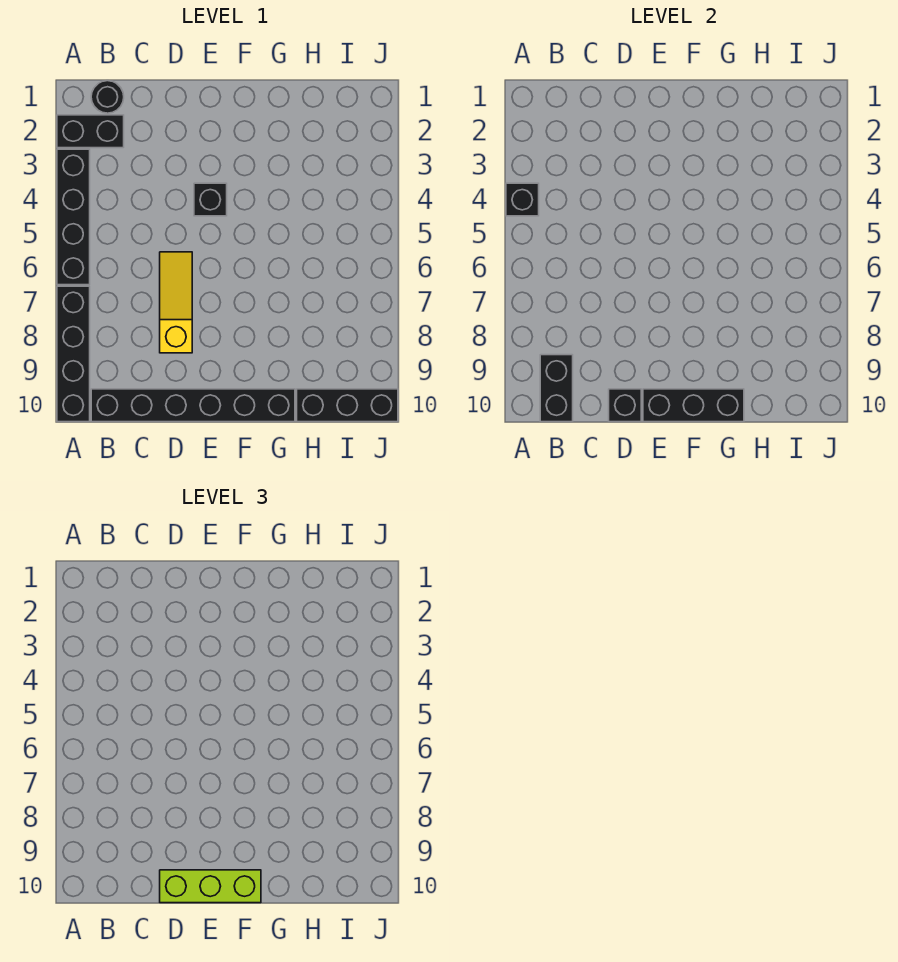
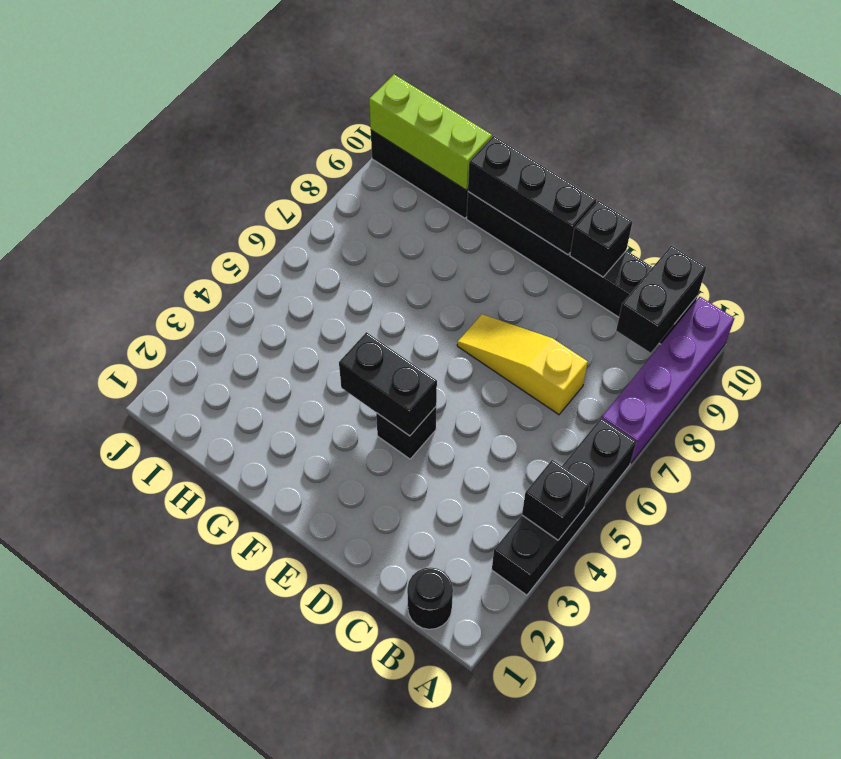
black brick A2:B2 level 1 -> black brick E4:F4 level 2
black brick A7:A10 level 1 -> purple brick A7:A10 level 1
yellow slope D6:D8 level 1 top 8 -> yellow slope C7:E7 level 1 top C
lime brick D10:F10 level 3 -> lime brick H10:J10 level 2

